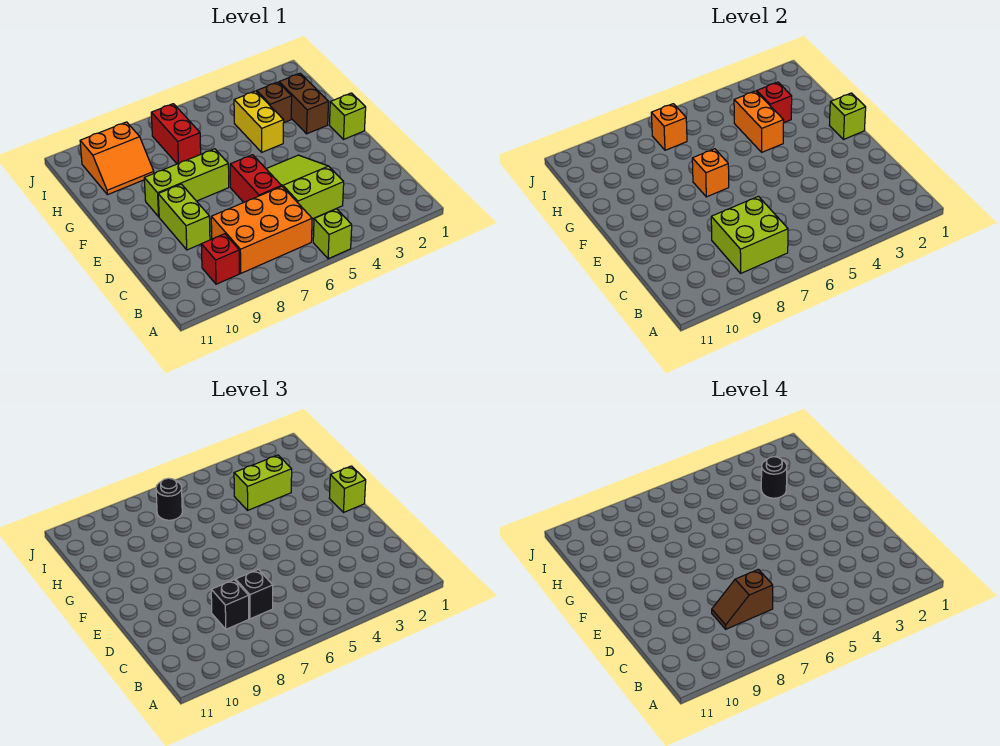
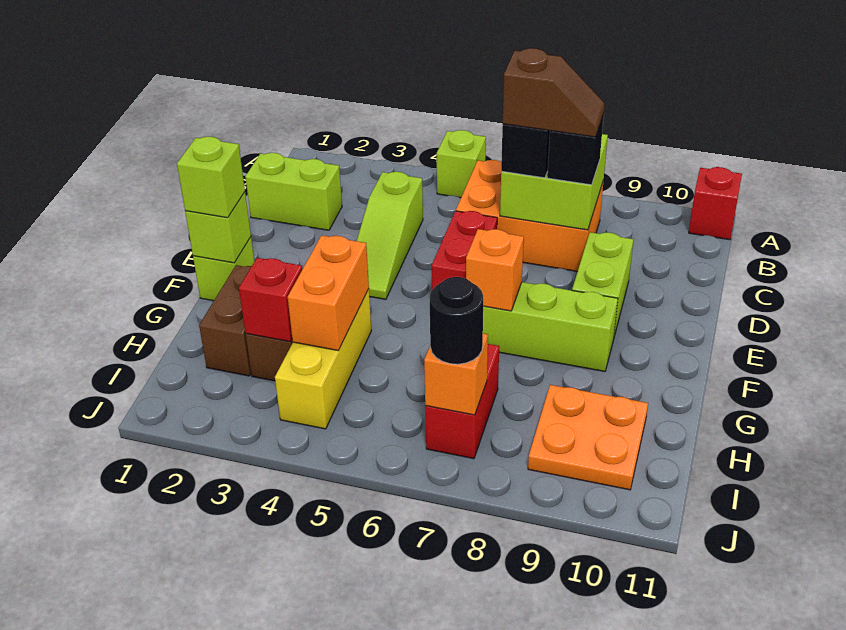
red brick B9 level 1 -> red brick A11 level 1
lime slope C4:E5 level 1 top C -> lime slope C4:E4 level 1 top C
yellow brick G4:H4 level 1 -> yellow brick G4:I4 level 1
lime brick H3:H4 level 3 -> lime brick C1:C2 level 1
black round brick H3 level 4 -> none
orange slope H9:I10 level 1 top I -> orange plate H9:I10 level 1

